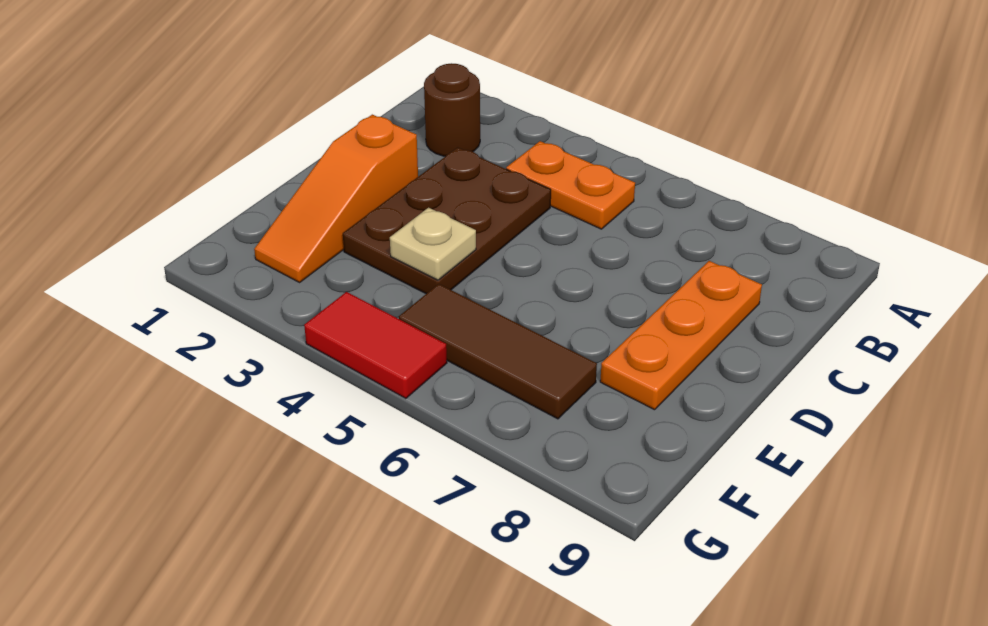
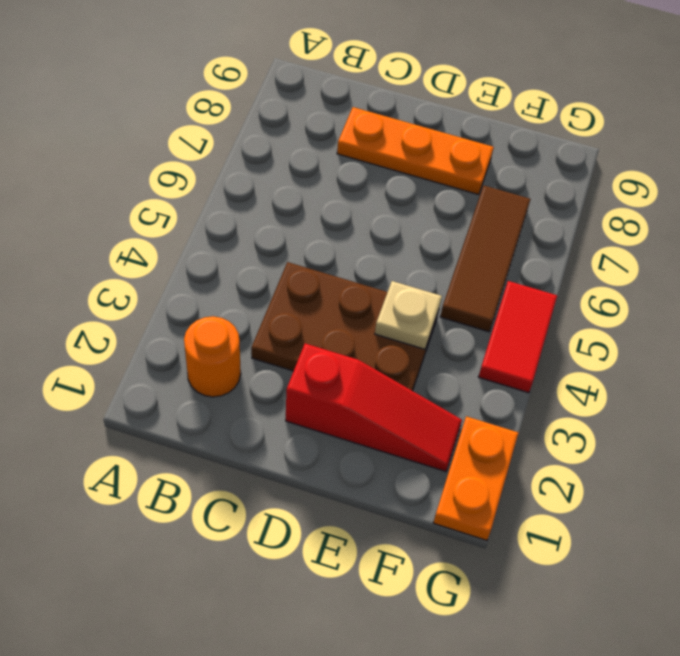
brown round brick B2 level 1 -> orange round brick B2 level 1
orange plate B4:B5 level 1 -> orange plate G1:G2 level 1
orange slope D2:F2 level 1 top D -> red slope D2:F2 level 1 top D

